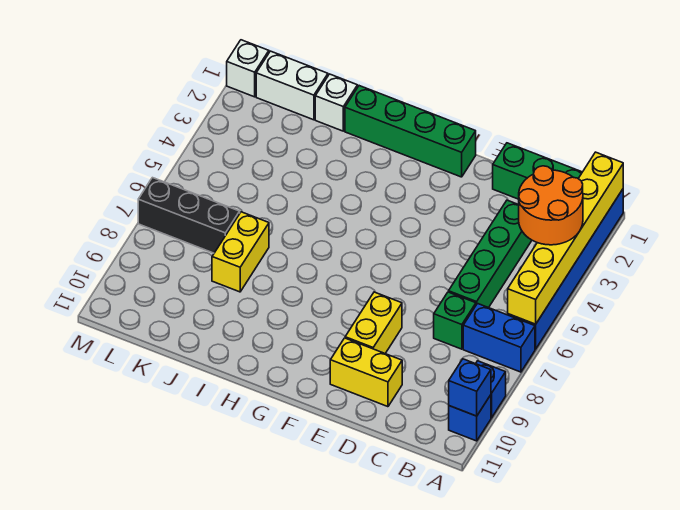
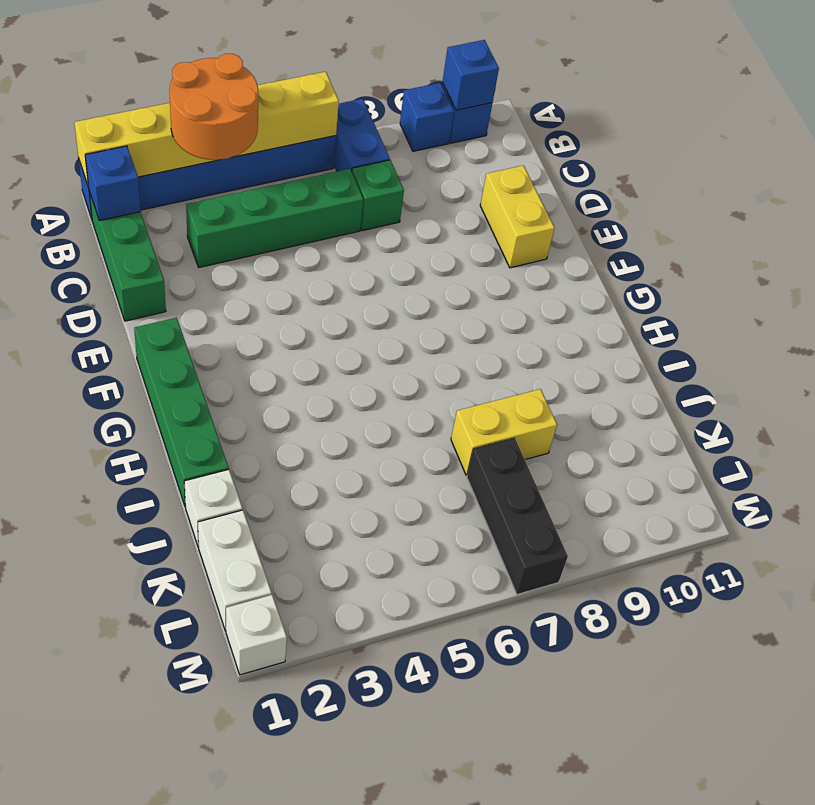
none -> blue brick B1 level 2
yellow brick E8:E9 level 1 -> none

